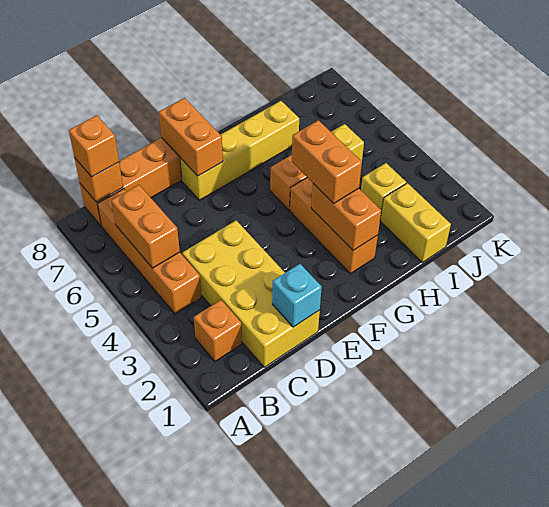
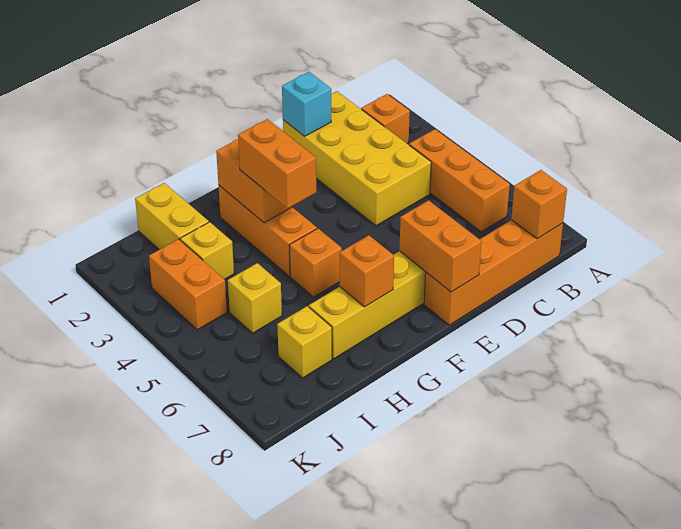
orange brick B4:B7 level 1 -> orange brick B4:B6 level 1
orange brick B5:B6 level 2 -> orange brick J3:J4 level 1
orange brick B8 level 3 -> orange brick G7 level 2
none -> yellow brick I7 level 1

